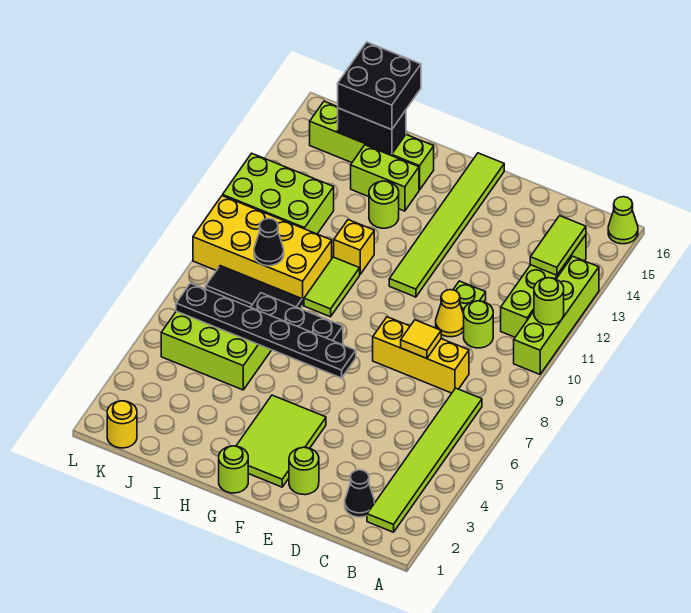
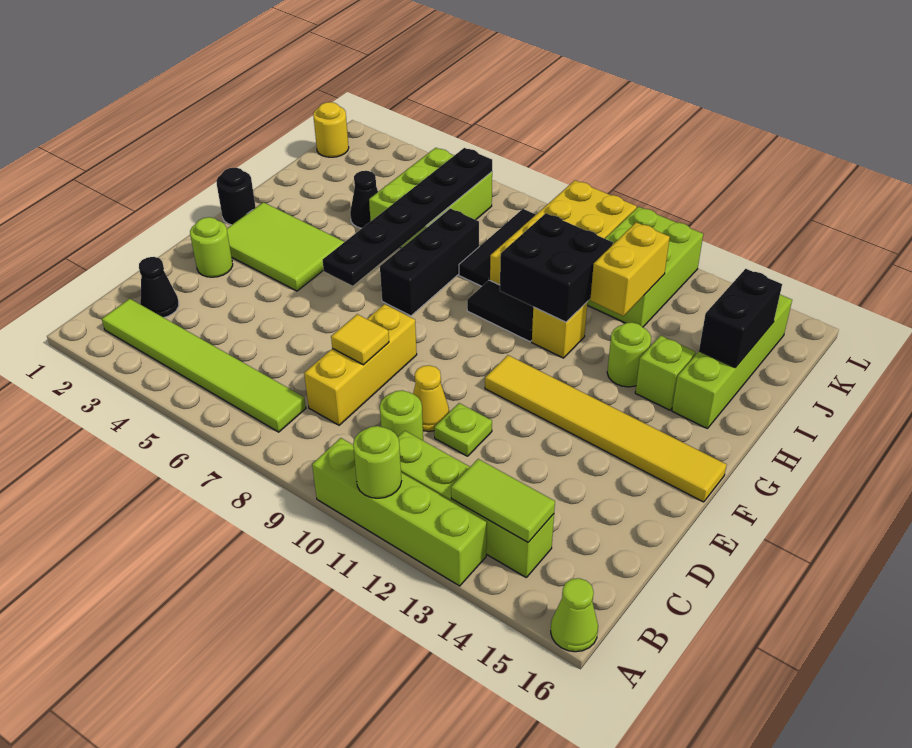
lime tile F11:F16 level 1 -> yellow tile F11:F16 level 1
lime round brick G1 level 1 -> black round brick G1 level 1
lime tile H9:H10 level 1 -> black tile H9:H10 level 1
lime brick H14:I14 level 1 -> lime brick H14 level 1
none -> yellow brick I12:J12 level 2
black brick I15:J16 level 3 -> black brick H10:I11 level 2
black cone J9 level 2 -> black cone I4 level 1

